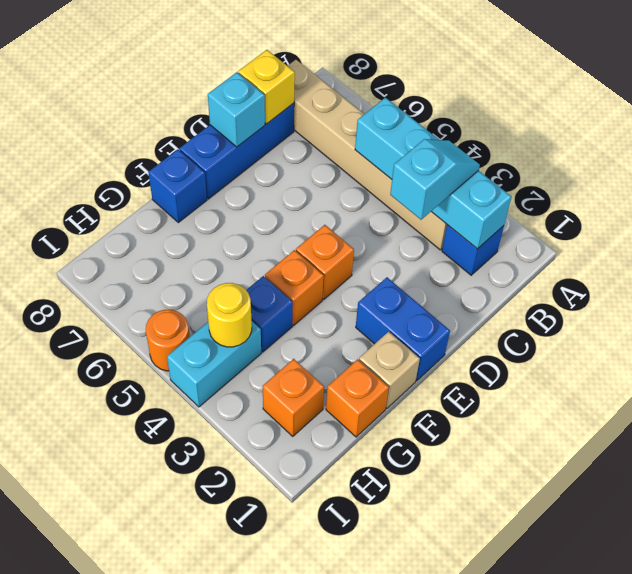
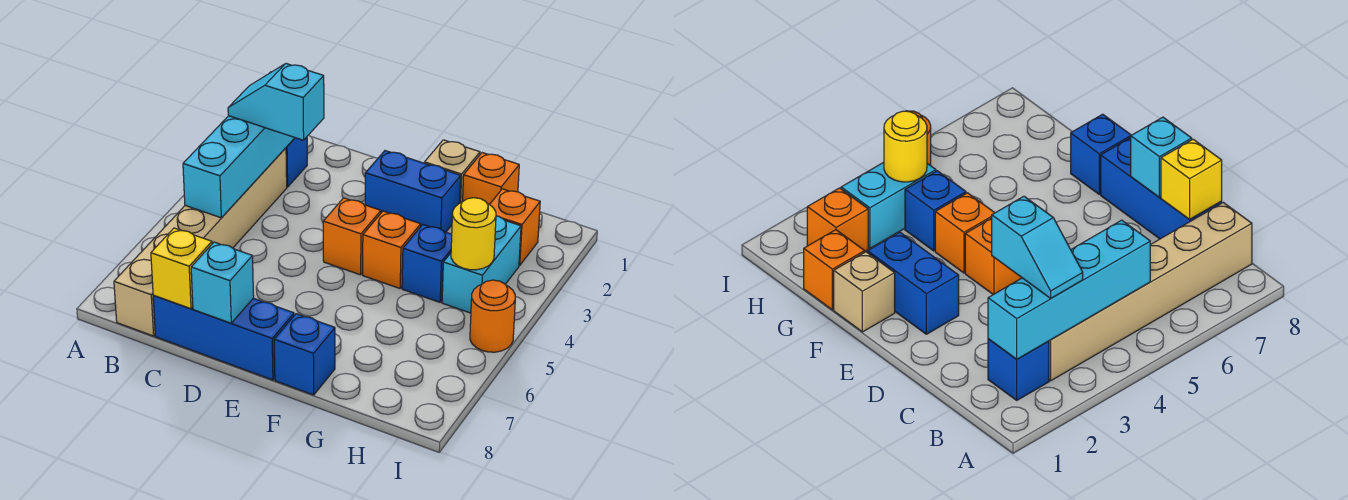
blue brick E1:E2 level 1 -> blue brick E2:F2 level 1
cyan brick H4:I4 level 1 -> cyan brick H3:H4 level 1

